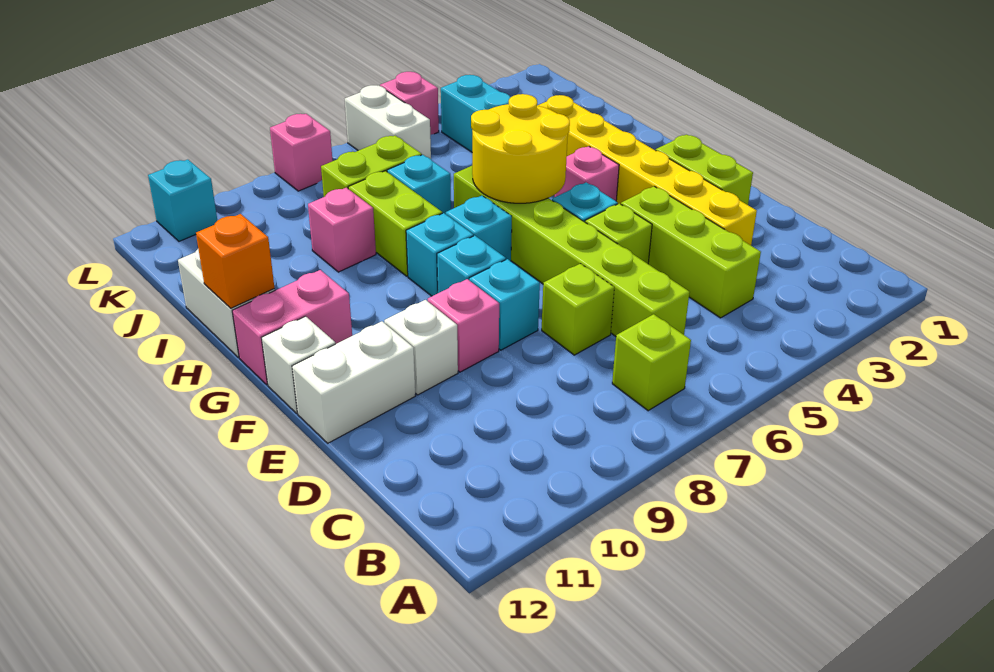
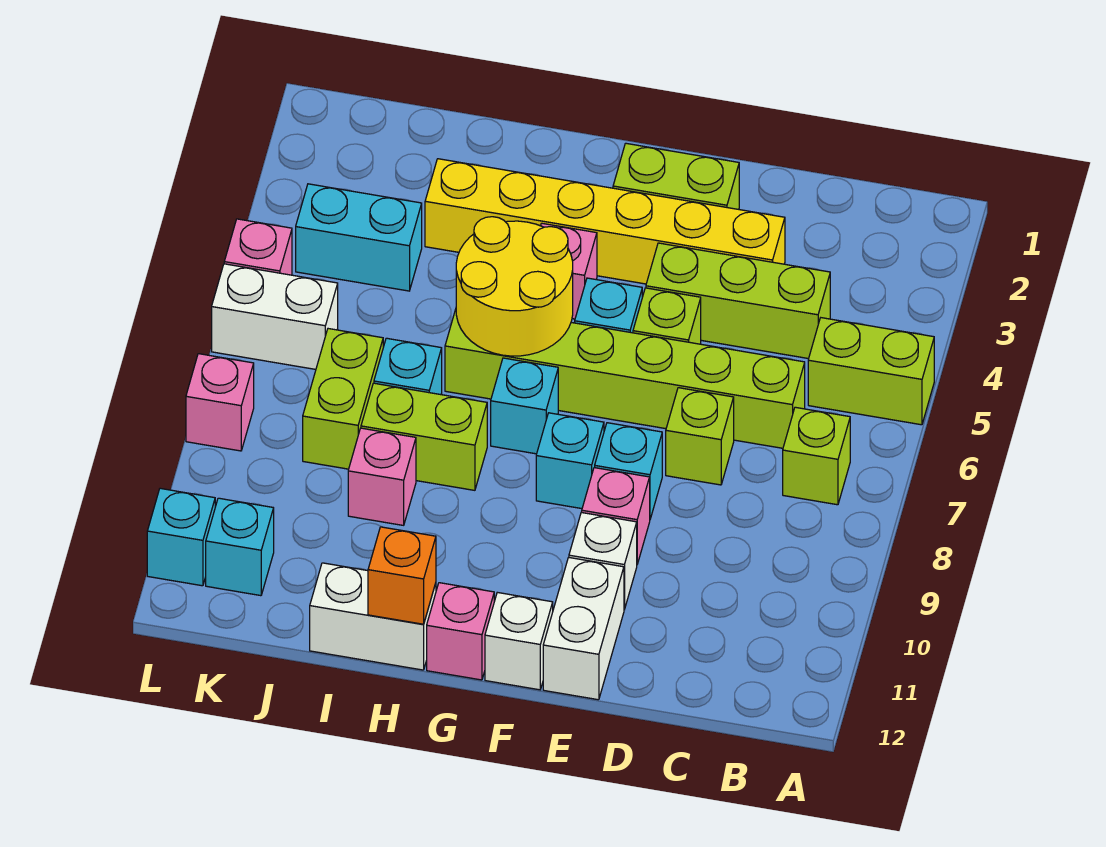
none -> lime brick A5:B5 level 1
cyan brick G8 level 1 -> cyan brick K11 level 1
pink brick G11:G12 level 1 -> pink brick G12 level 1

